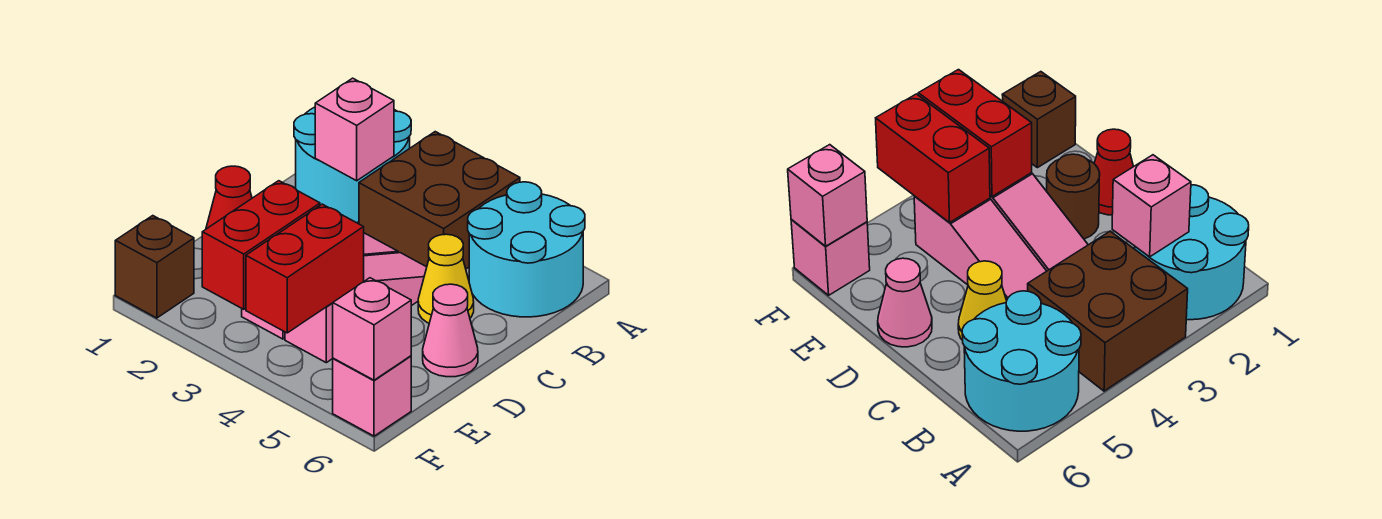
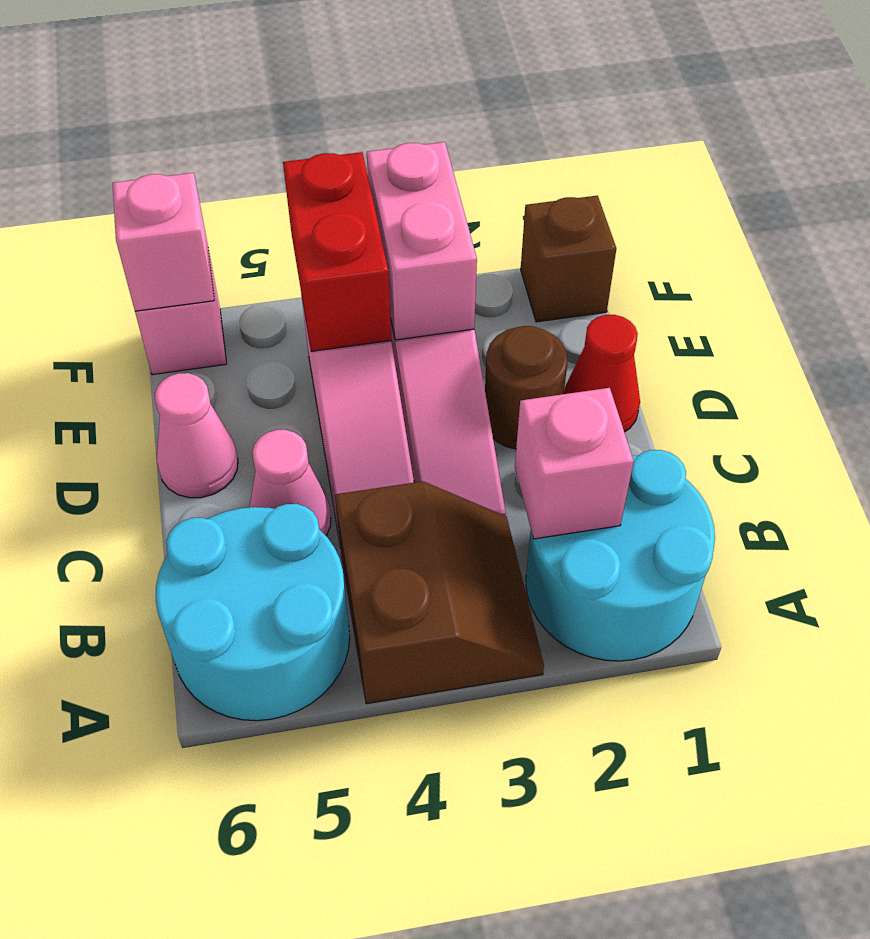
brown brick A3:B4 level 1 -> brown slope A3:B4 level 1 top 4
yellow cone C5 level 1 -> pink cone C5 level 1
red brick E3:F3 level 2 -> pink brick E3:F3 level 2

